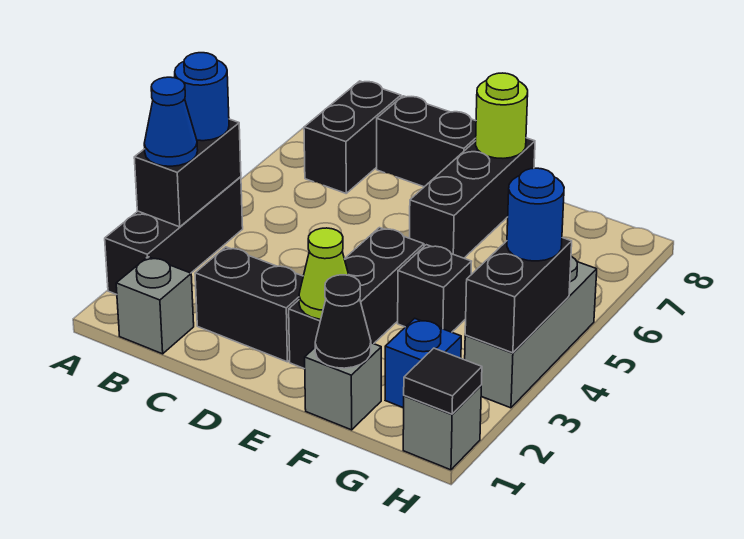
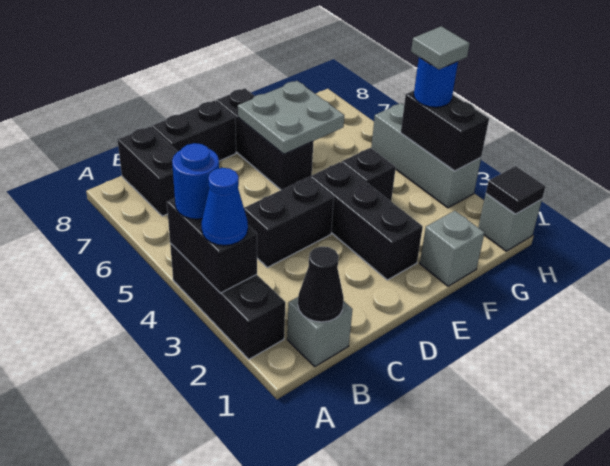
black brick C2:D2 level 1 -> black brick C4:D4 level 1
lime cone E2 level 2 -> none
none -> grey plate E6:F7 level 2
lime round brick E8 level 2 -> none
black cone F1 level 2 -> black cone B1 level 2
blue brick G2 level 1 -> none
none -> grey tile H4 level 4

